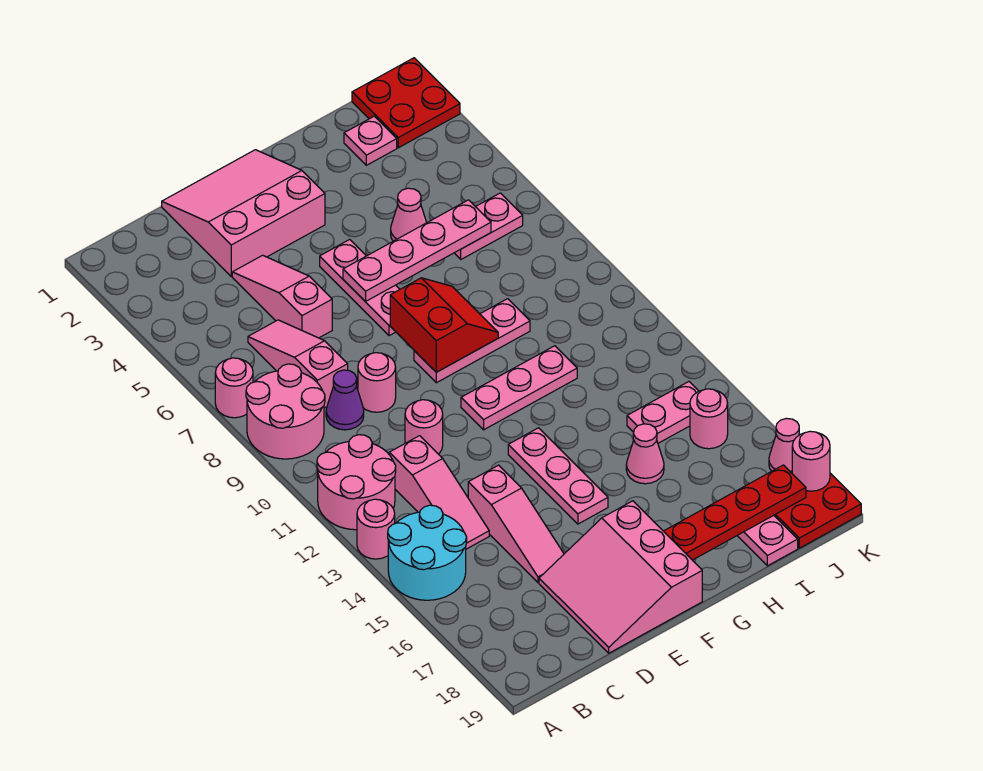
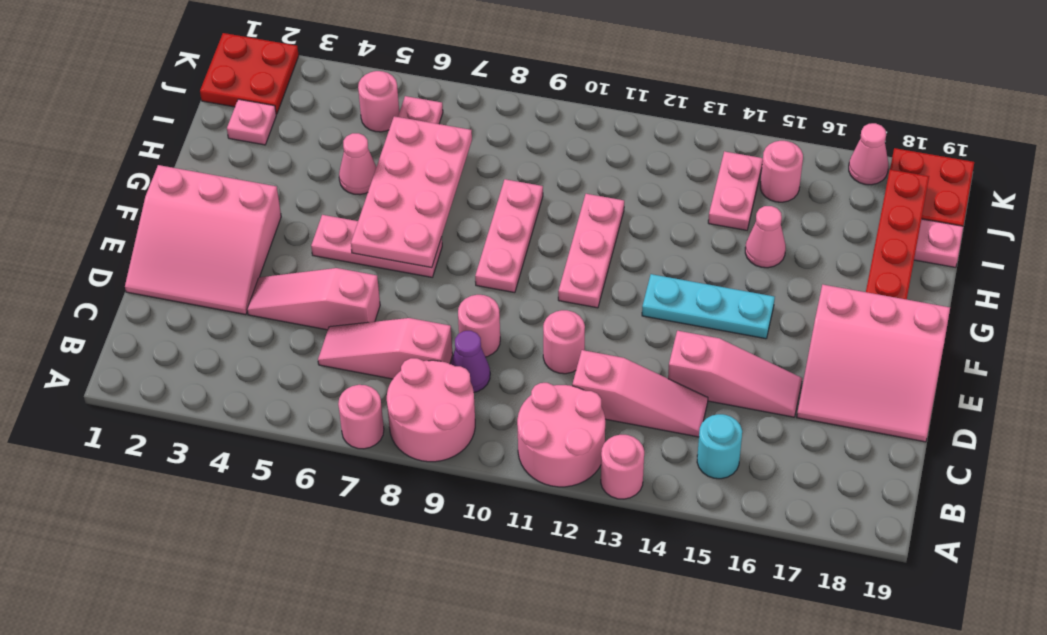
cyan round brick A14:B15 level 1 -> cyan round brick B15 level 1
pink slope D1:F3 level 1 top 3 -> pink slope D1:F3 level 1 top F
pink plate F6:I6 level 2 -> pink plate F6:I7 level 2
red slope F8:G9 level 2 top F -> none
pink plate F13:F15 level 1 -> cyan plate F13:F15 level 1
pink round brick K18 level 2 -> pink round brick J5 level 1

